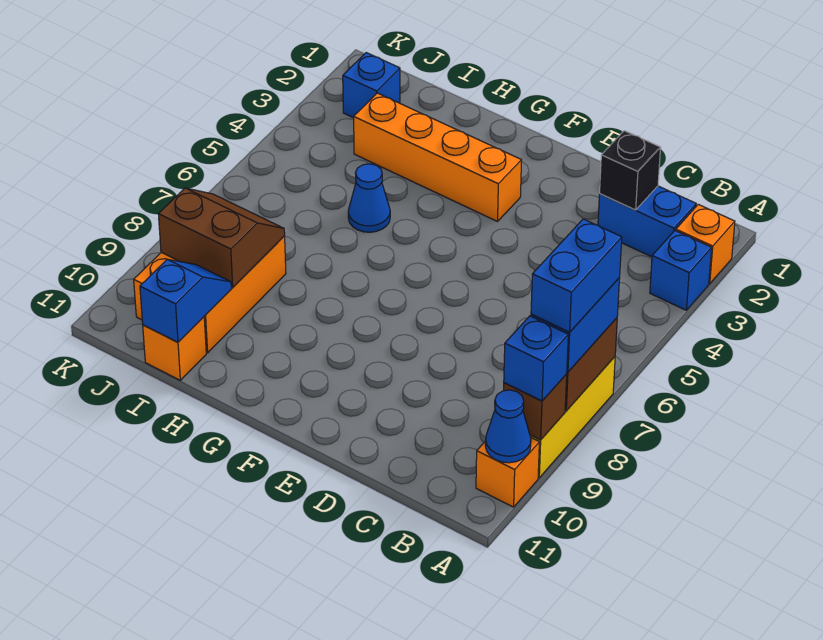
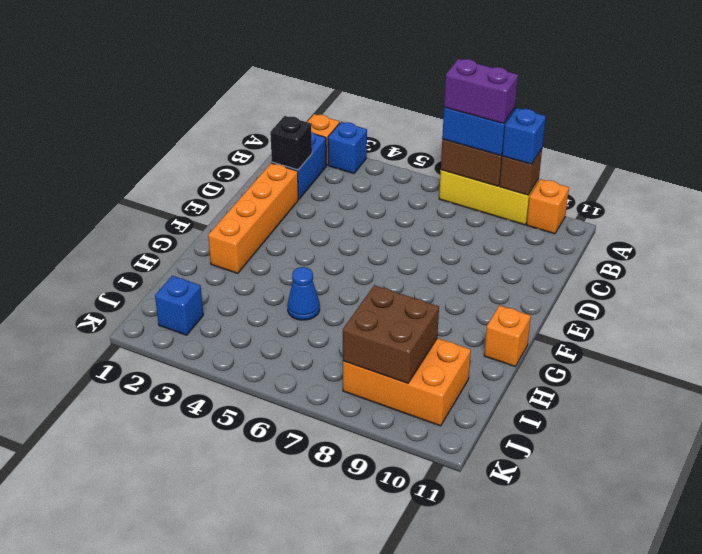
blue brick A7:A8 level 4 -> purple brick A7:A8 level 4
blue cone A10 level 2 -> none
orange brick F3:I3 level 1 -> orange brick D2:G2 level 1
brown slope I8:J9 level 2 top 9 -> brown brick I8:J9 level 2
blue slope I10:I11 level 2 top 11 -> none
orange brick I11 level 1 -> orange brick G11 level 1

